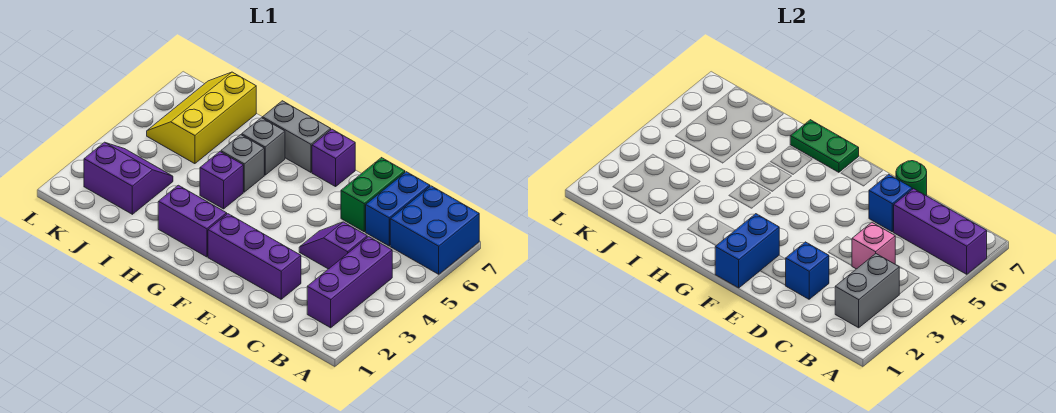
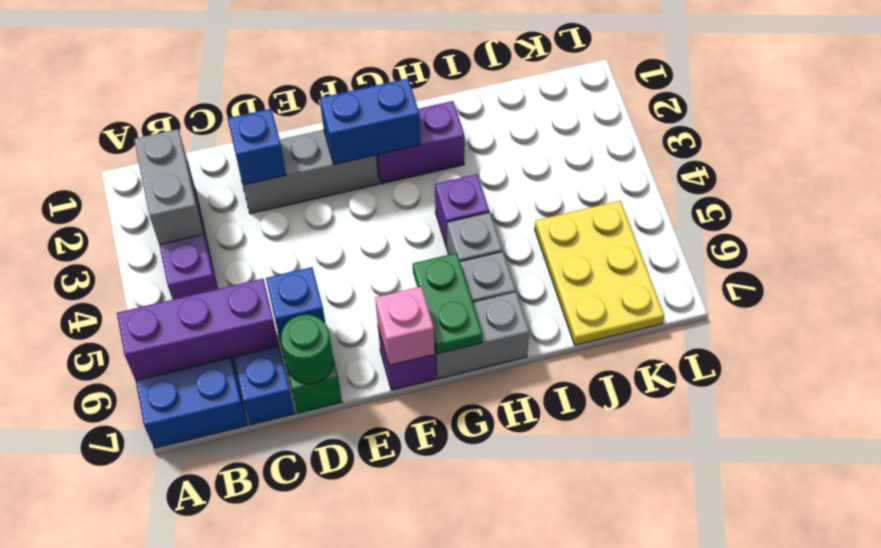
purple slope C4:D4 level 1 top C -> none
pink brick C4 level 2 -> pink brick F7 level 2
purple brick D2:F2 level 1 -> grey brick D2:F2 level 1
blue brick F1:F2 level 2 -> blue brick F2:G2 level 2
green plate G7:H7 level 2 -> green plate G6:G7 level 2
purple slope J2:K3 level 1 top 2 -> none
yellow slope J5:K7 level 1 top J -> yellow plate J5:K7 level 1

